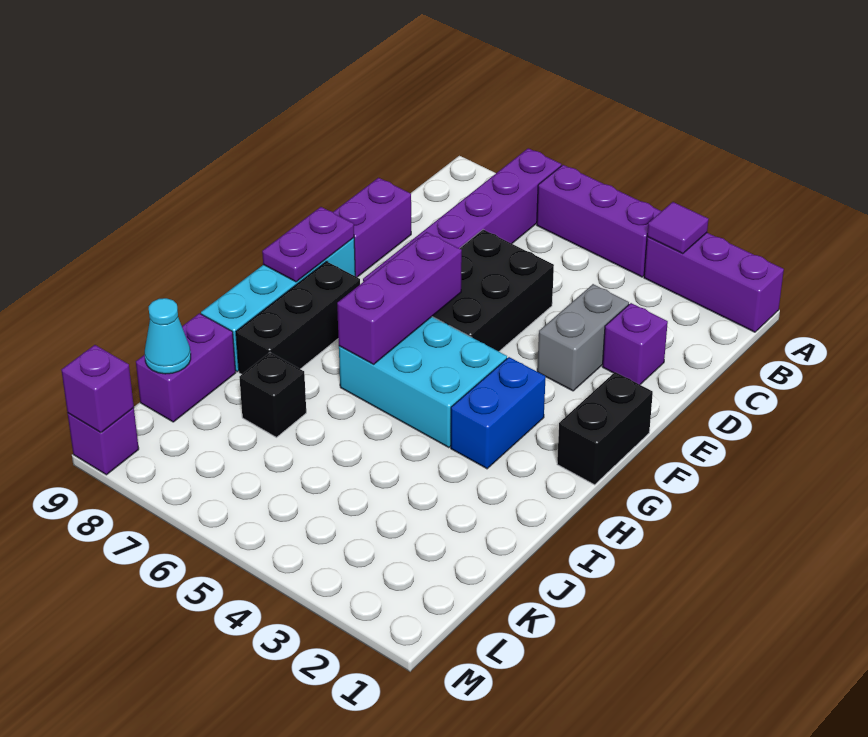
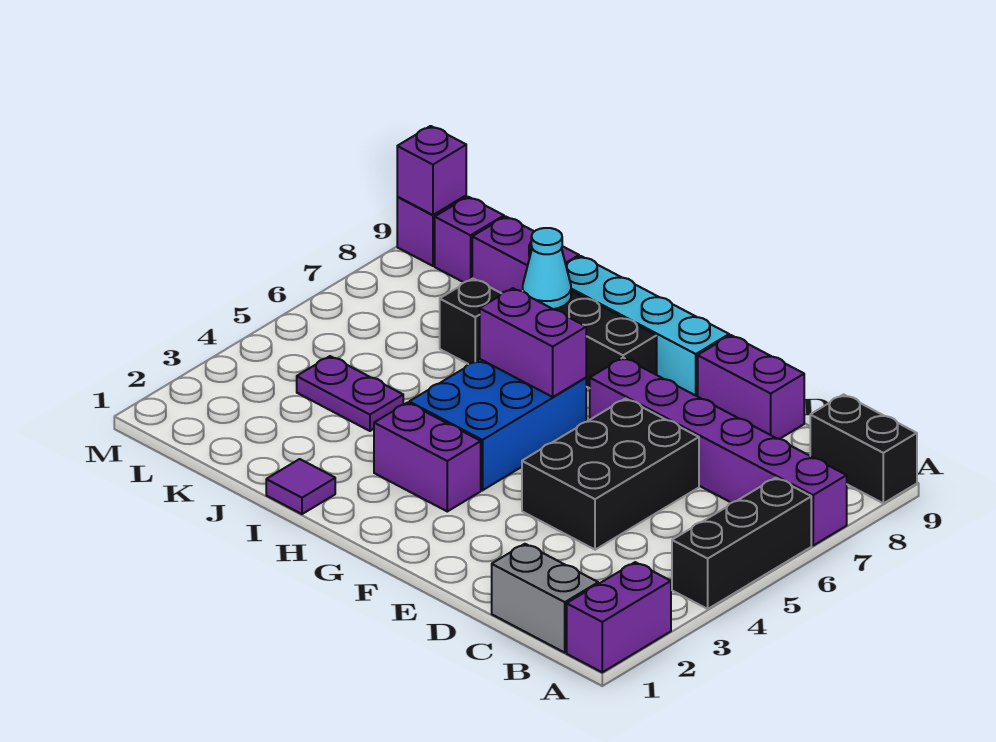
purple brick A1:A3 level 1 -> purple brick A1:A2 level 1
purple tile A3 level 2 -> purple tile I1 level 1
purple brick A4:A6 level 1 -> black brick A4:A6 level 1
purple brick D2 level 1 -> purple brick L9 level 1
grey brick D3:E3 level 1 -> grey brick B1:C1 level 1
black brick D5:F6 level 1 -> black brick D4:E6 level 1
black brick F1:G1 level 1 -> black brick A9:B9 level 1
purple brick F6:H6 level 2 -> purple brick G6:H6 level 2
purple plate F9:G9 level 2 -> purple plate J4:K4 level 1
blue brick G3:H3 level 1 -> purple brick G3:H3 level 1
cyan brick G4:H6 level 1 -> blue brick G4:H6 level 1
cyan cone K9 level 2 -> cyan cone I8 level 2

